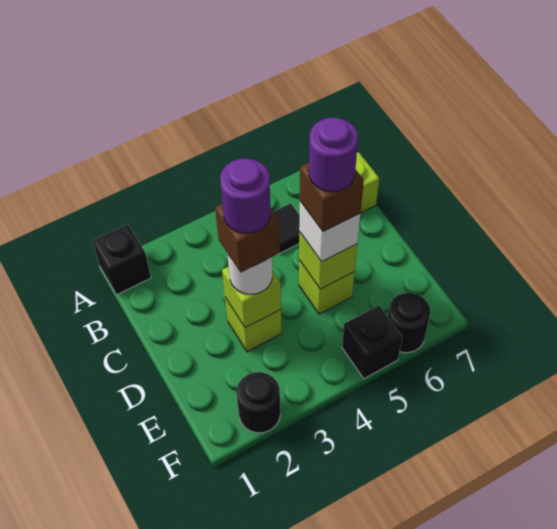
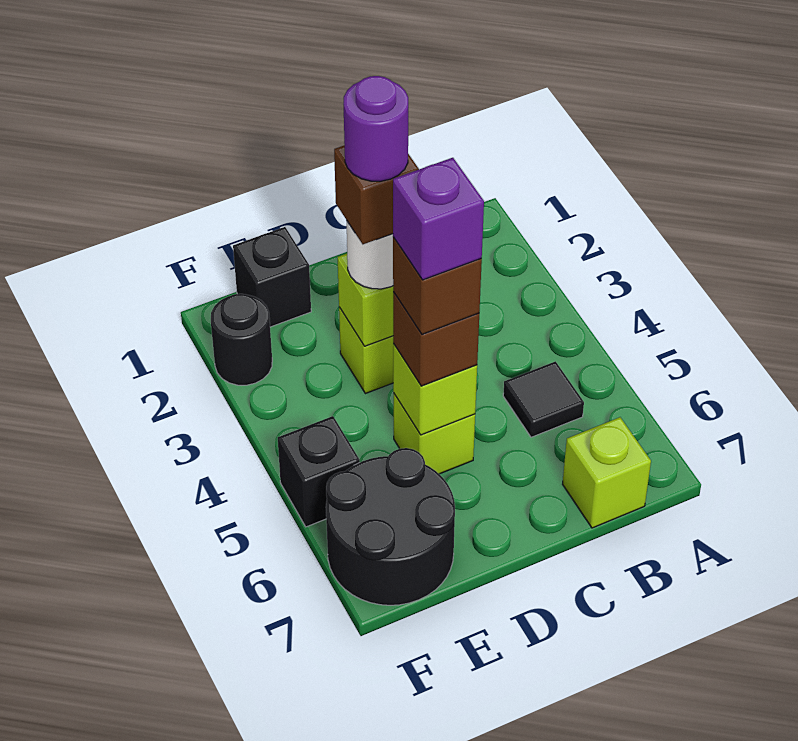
black brick A1 level 1 -> black brick E1 level 1
white brick D5 level 3 -> brown brick D5 level 3
purple round brick D5 level 5 -> purple brick D5 level 5
black round brick F6 level 1 -> black round brick E6:F7 level 1

